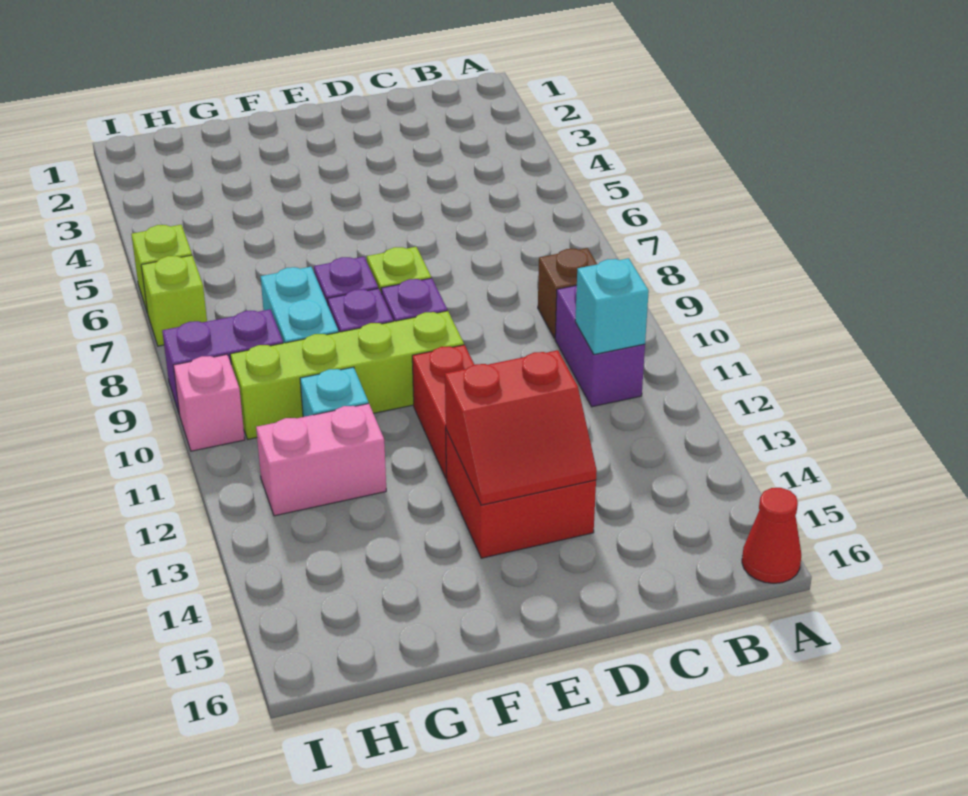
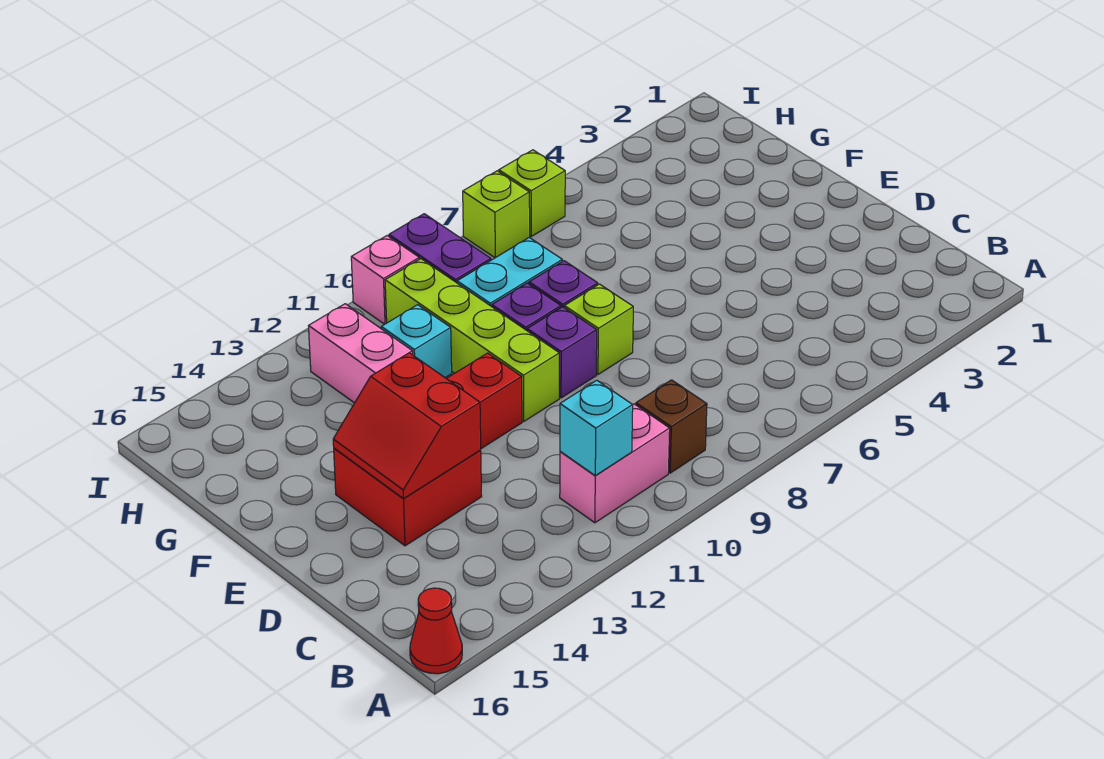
purple brick B10:B11 level 1 -> pink brick B10:B11 level 1

